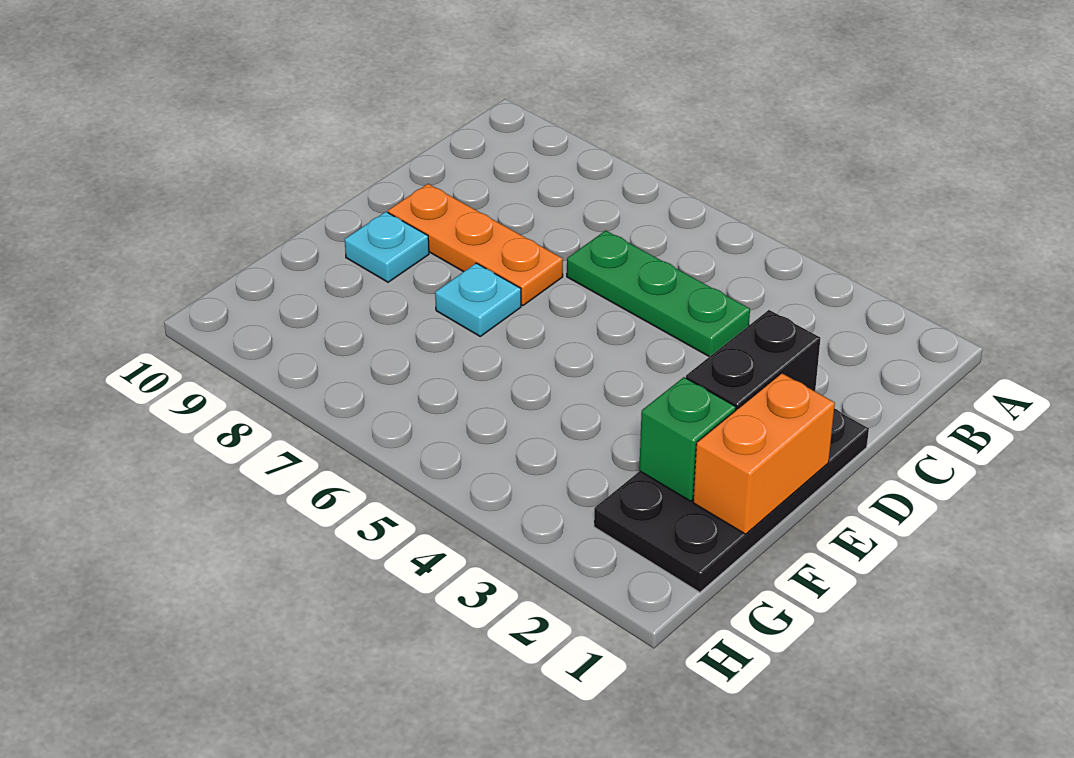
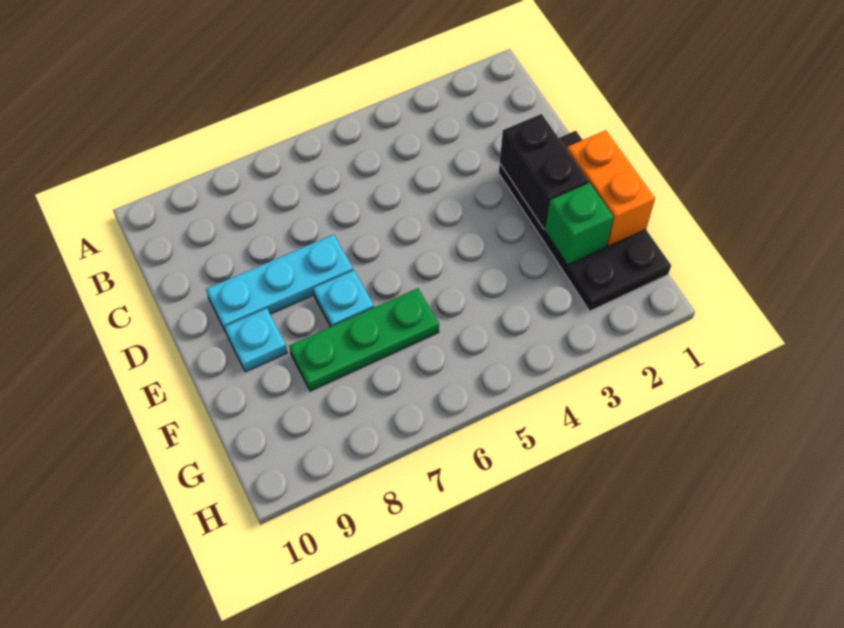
green plate C4:C6 level 1 -> green plate F6:F8 level 1
orange plate D7:D9 level 1 -> cyan plate D7:D9 level 1

